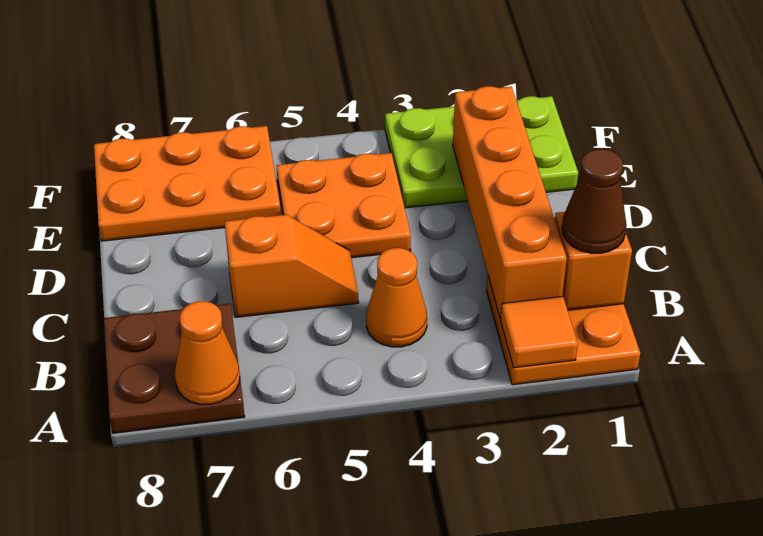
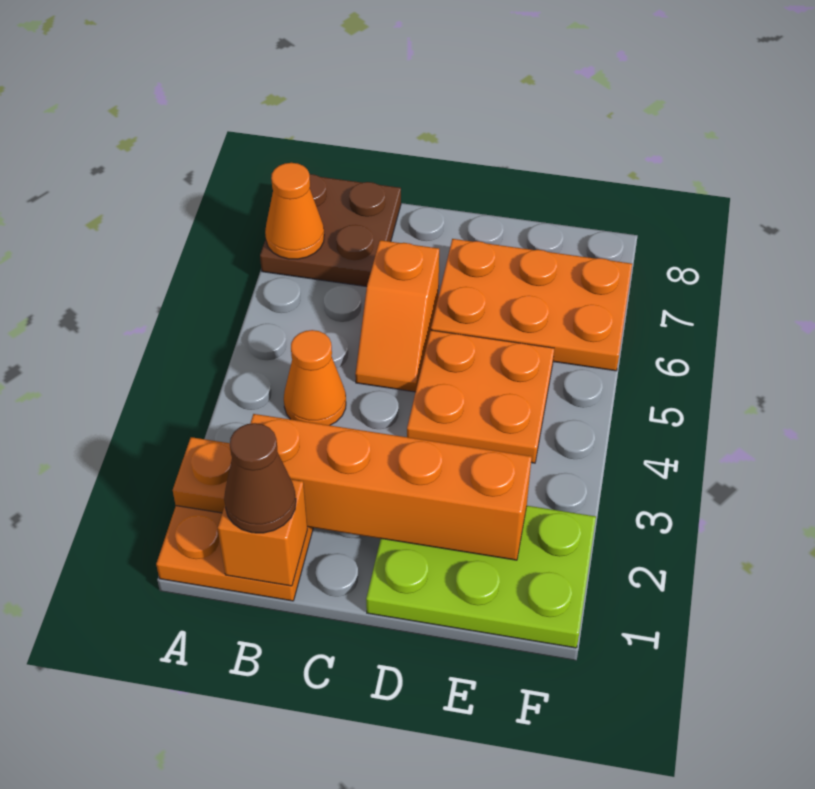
orange tile A2 level 2 -> orange plate A2 level 2
lime plate E1:F3 level 1 -> lime plate D1:F2 level 1
orange plate E6:F8 level 1 -> orange plate D6:F7 level 1

